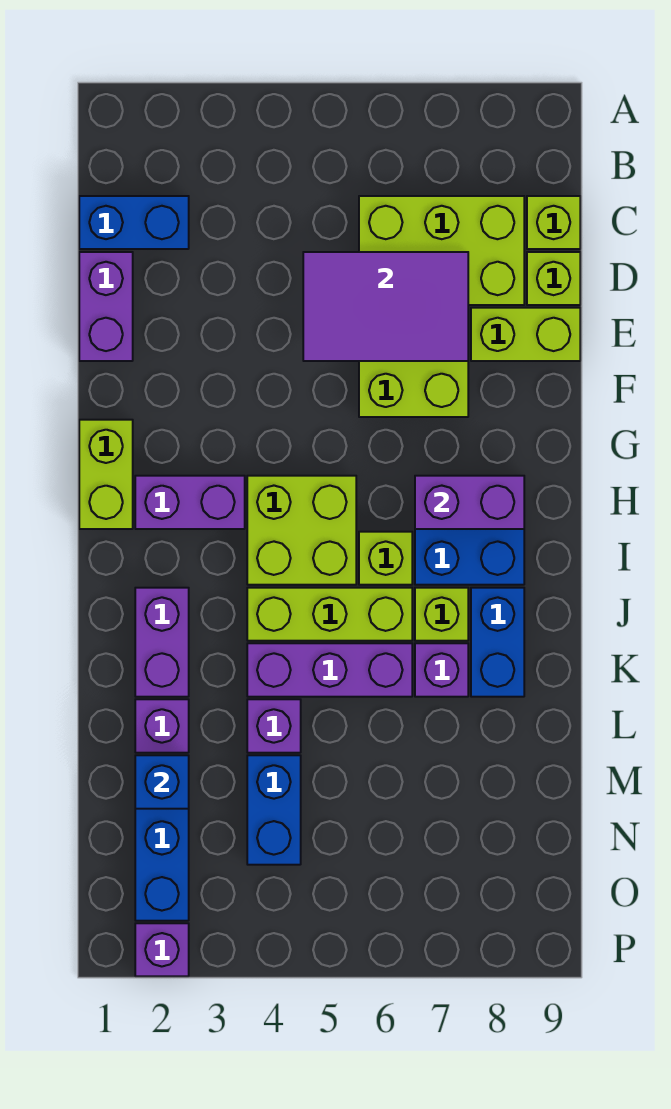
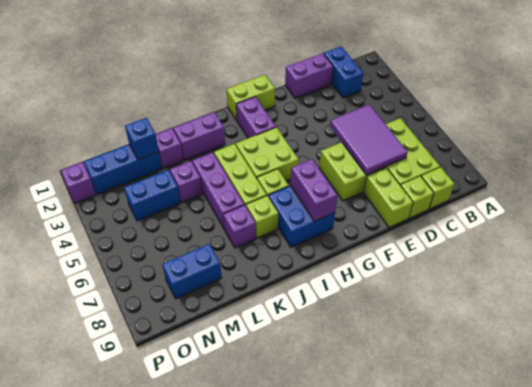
blue brick J8:K8 level 1 -> blue brick M8:N8 level 1

